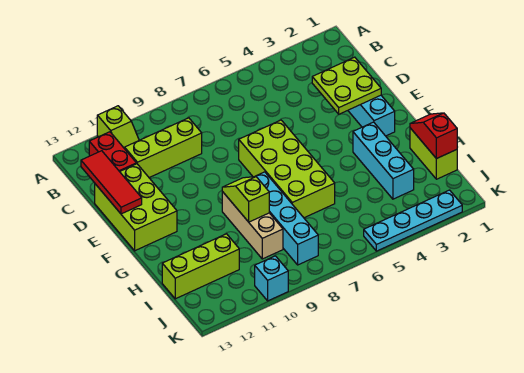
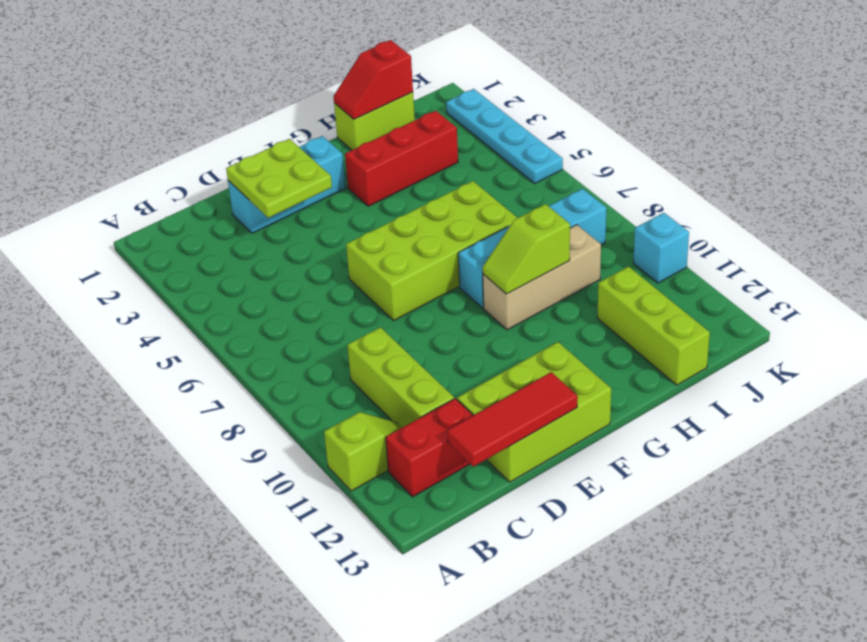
cyan brick G3:I3 level 1 -> red brick G3:I3 level 1

